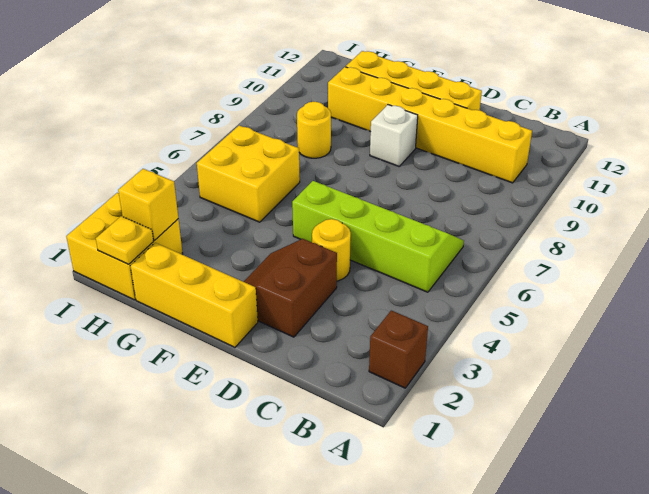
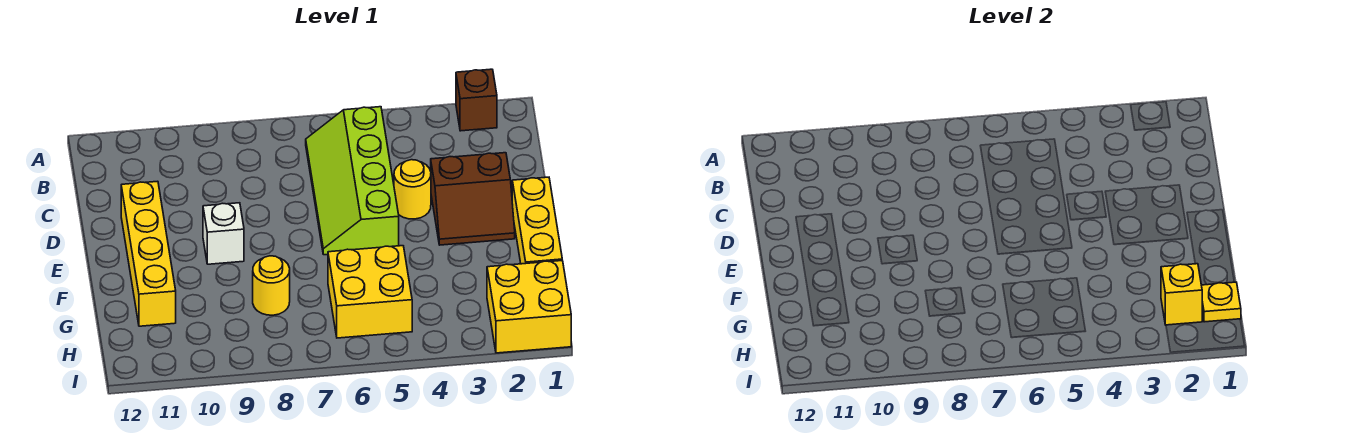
yellow brick B10:G10 level 1 -> none

